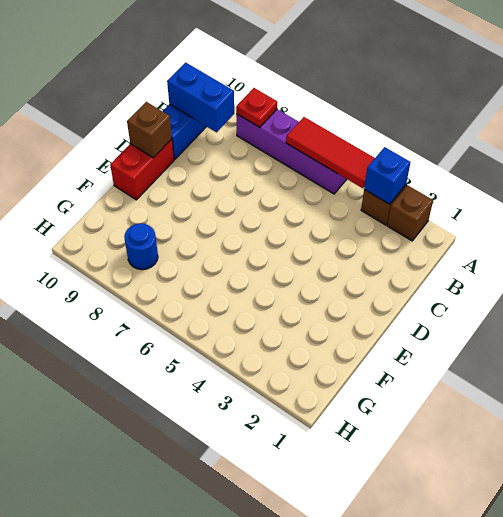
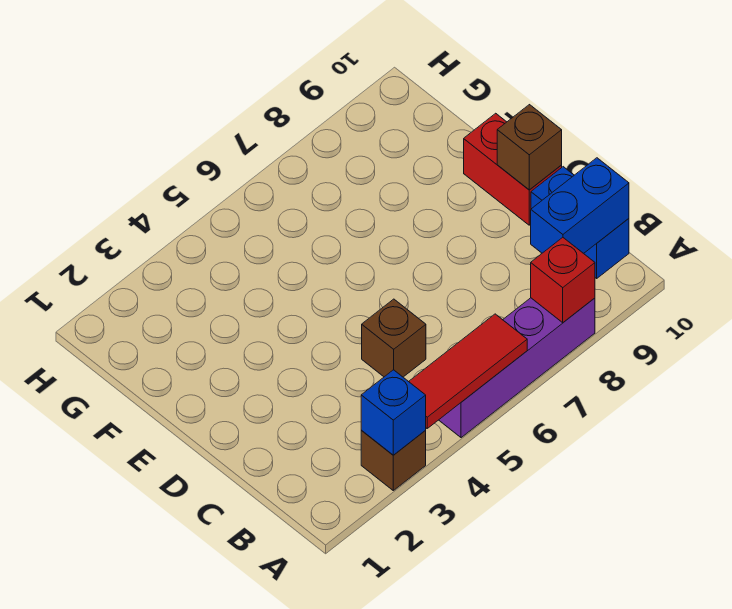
brown brick A2 level 1 -> brown brick C5 level 1
red plate A8 level 2 -> red brick A8 level 2
blue round brick G8 level 1 -> none

